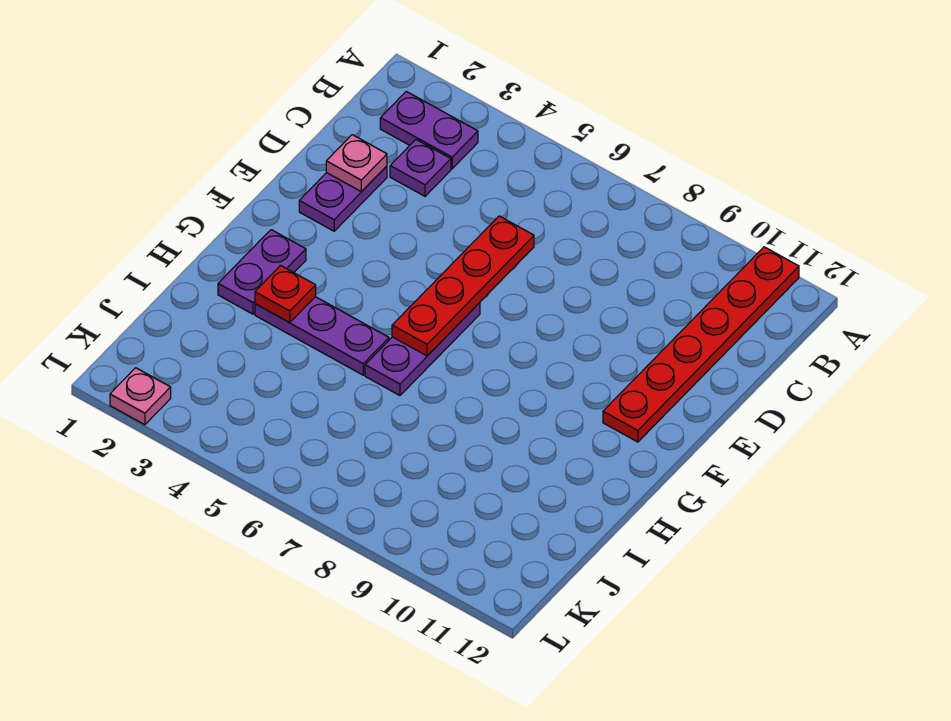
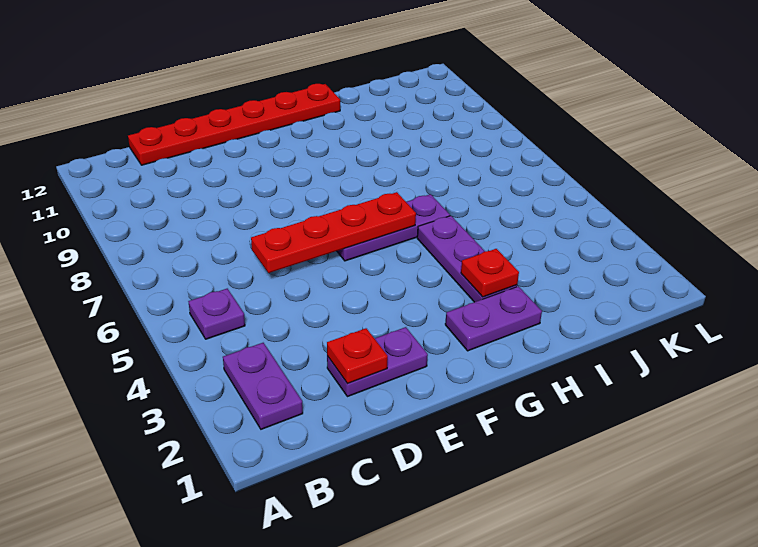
red plate A11:F11 level 1 -> red plate C12:H12 level 1
purple plate C3 level 1 -> purple plate B5 level 1
pink plate D2 level 2 -> red plate D2 level 2
pink plate L2 level 1 -> none

